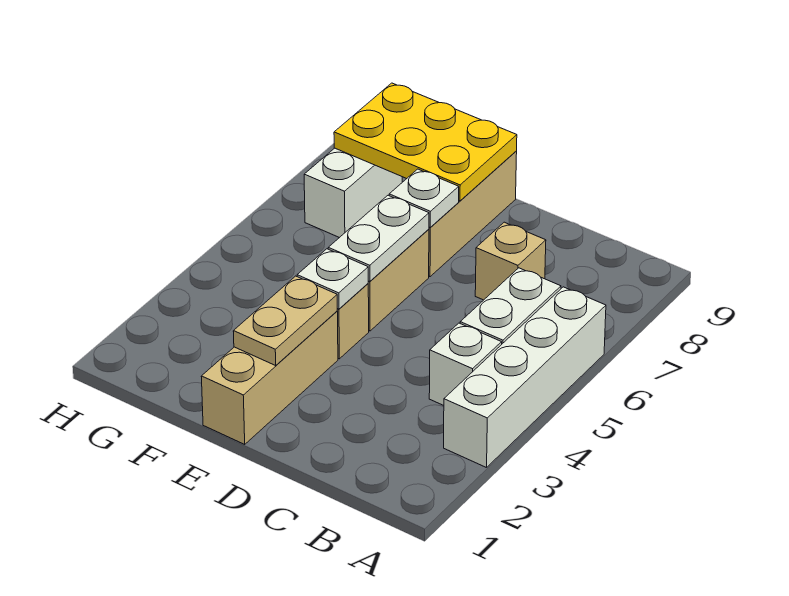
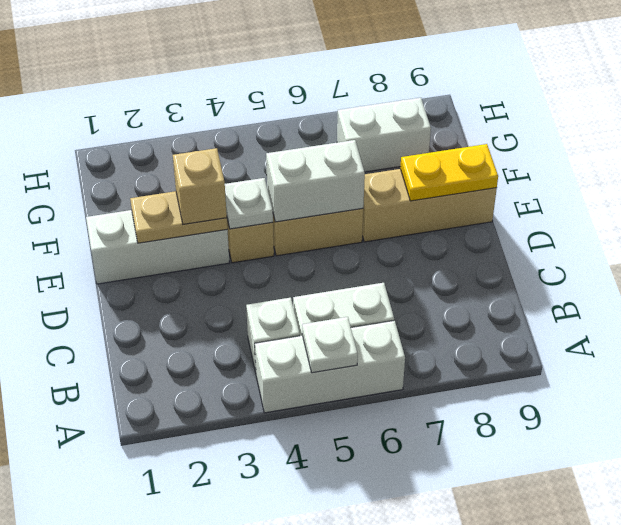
white brick A3:A6 level 1 -> white brick A4:A6 level 1
tan brick C7 level 1 -> tan brick E3 level 3
tan brick E1:E3 level 1 -> white brick E1:E3 level 1
white plate E5:E6 level 2 -> white brick E5:E6 level 2
white plate E7 level 2 -> white plate A5 level 2
yellow plate E8:G9 level 2 -> yellow plate E8:E9 level 2

